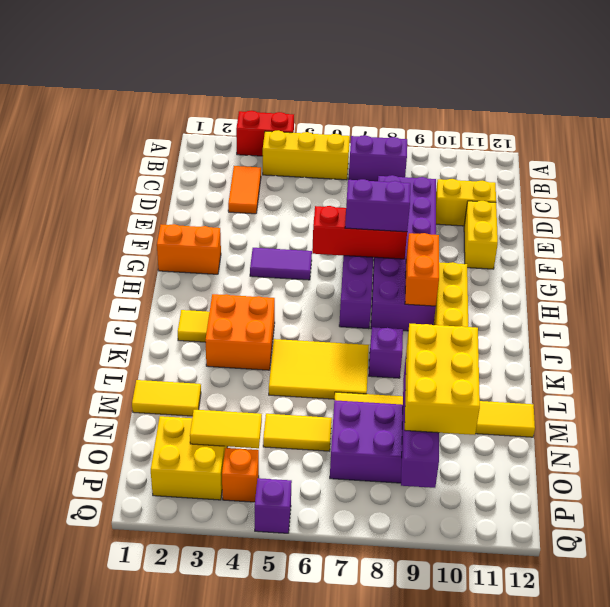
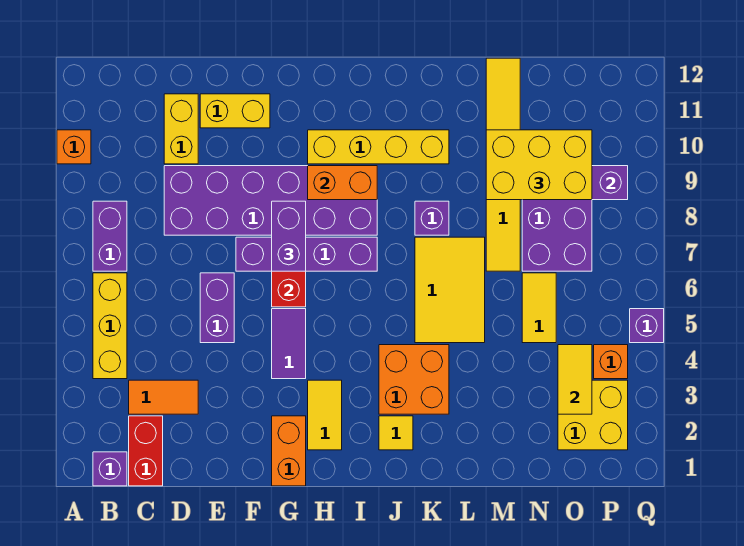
red brick A3:A4 level 1 -> red brick C1:C2 level 1
none -> orange brick A10 level 1
none -> purple brick B1 level 1
none -> purple brick E5:E6 level 1
yellow tile M1:M2 level 1 -> yellow tile H2:H3 level 1

